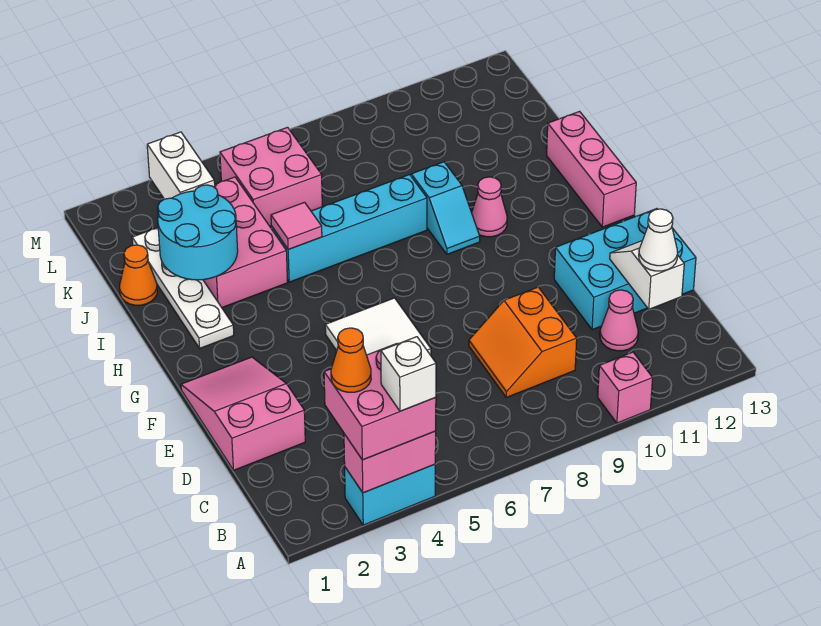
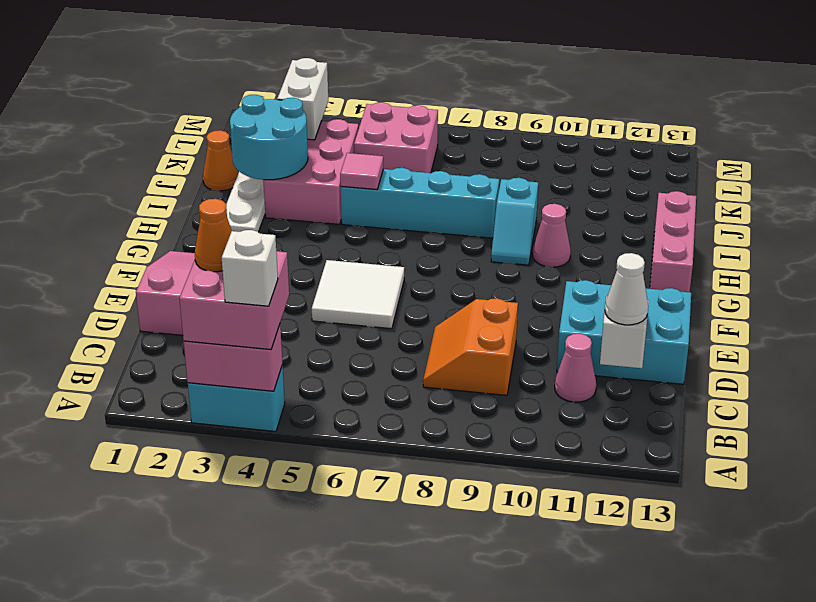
pink brick A10 level 1 -> none

